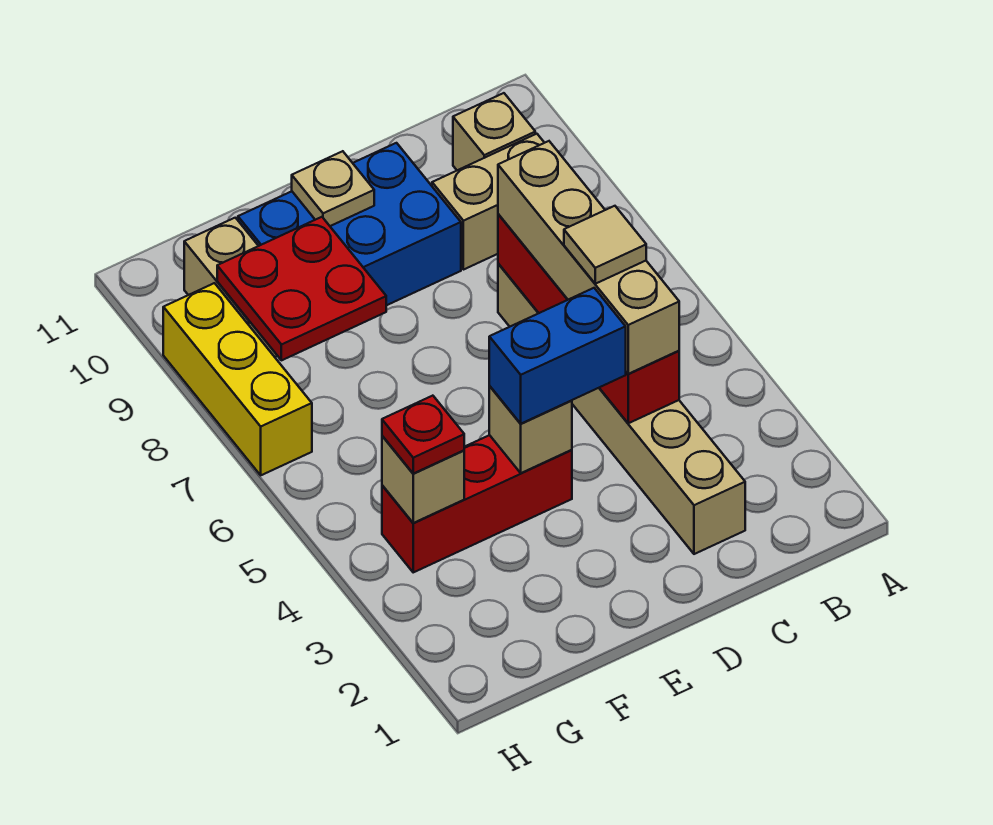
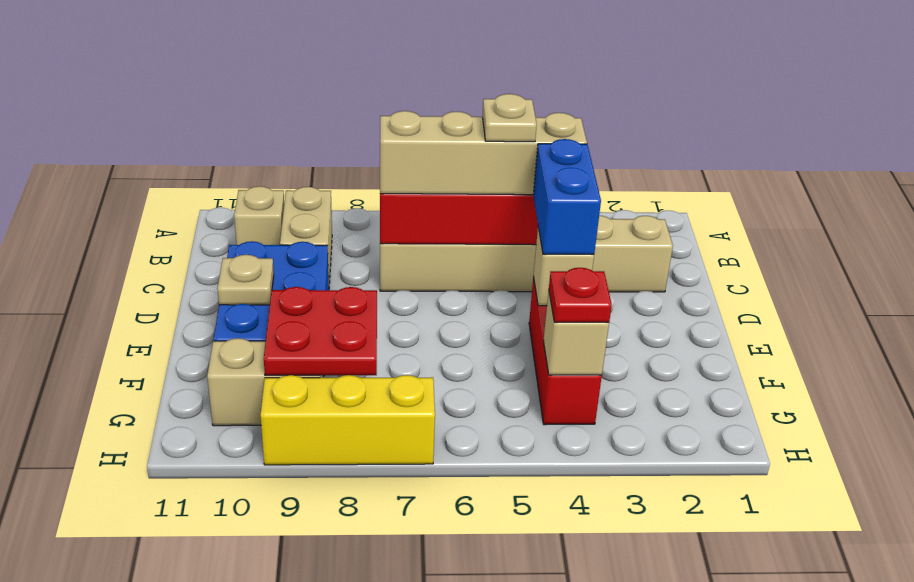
tan tile C5 level 4 -> tan plate C5 level 4

